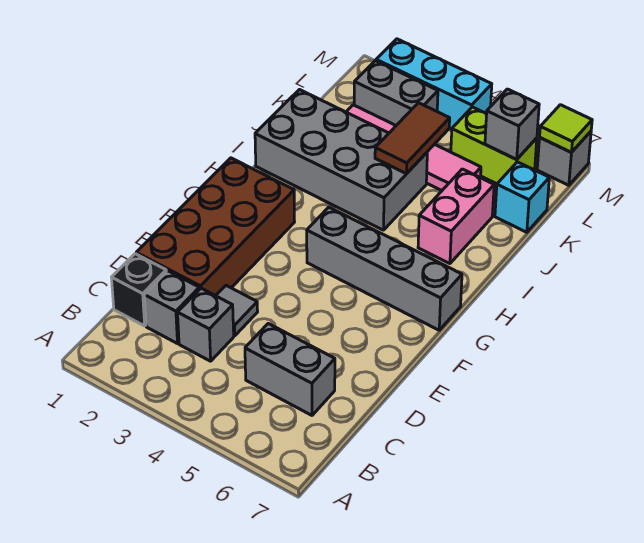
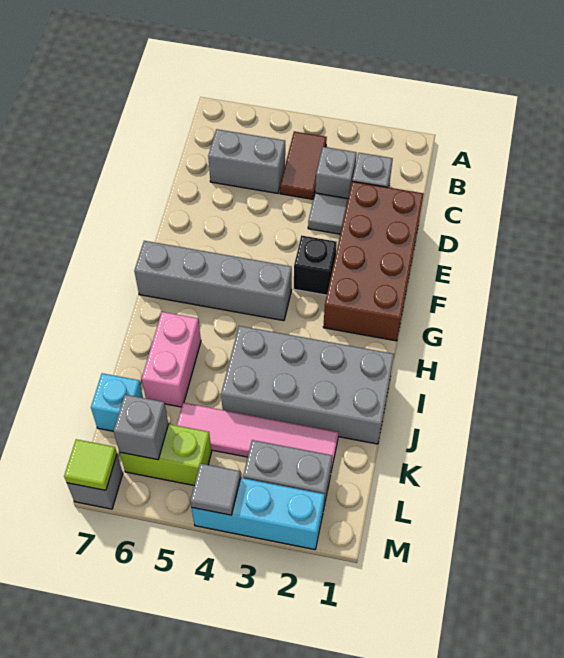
black brick C1 level 1 -> black brick F3 level 1
brown tile J4:K4 level 2 -> brown tile B4:C4 level 1
none -> grey tile M4 level 2

